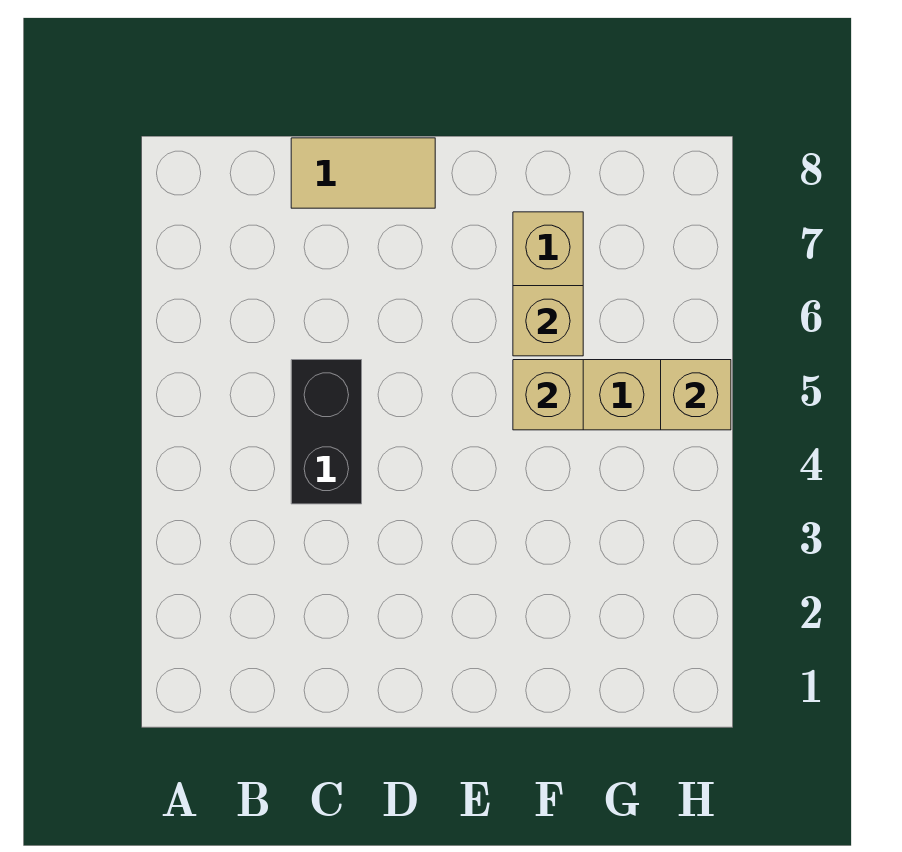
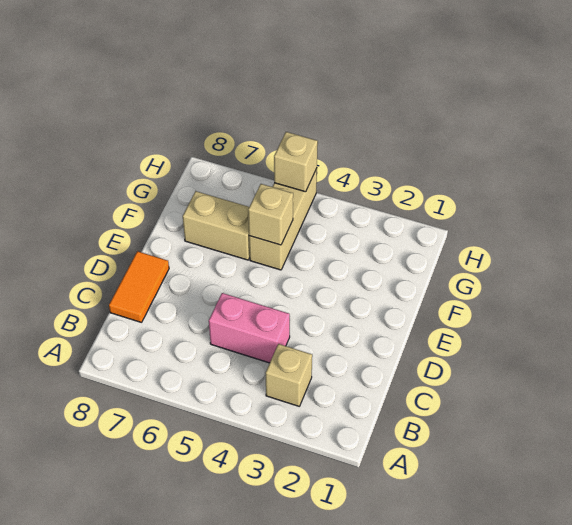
black brick C4:C5 level 1 -> pink brick C4:C5 level 1
tan tile C8:D8 level 1 -> orange tile C8:D8 level 1
tan brick F6 level 2 -> tan brick B3 level 1

